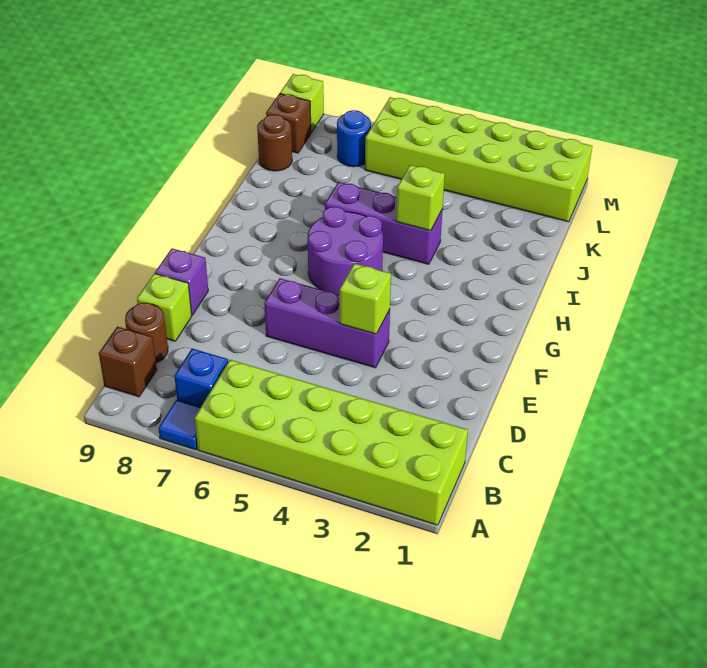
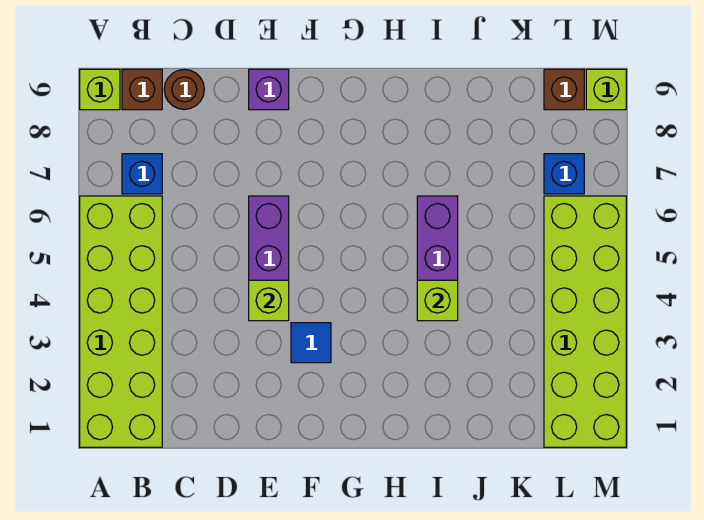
blue tile A7 level 1 -> blue tile F3 level 1
lime brick D9 level 1 -> lime brick A9 level 1
purple round brick G5:H6 level 1 -> none
brown round brick K9 level 1 -> none
blue round brick L7 level 1 -> blue brick L7 level 1

